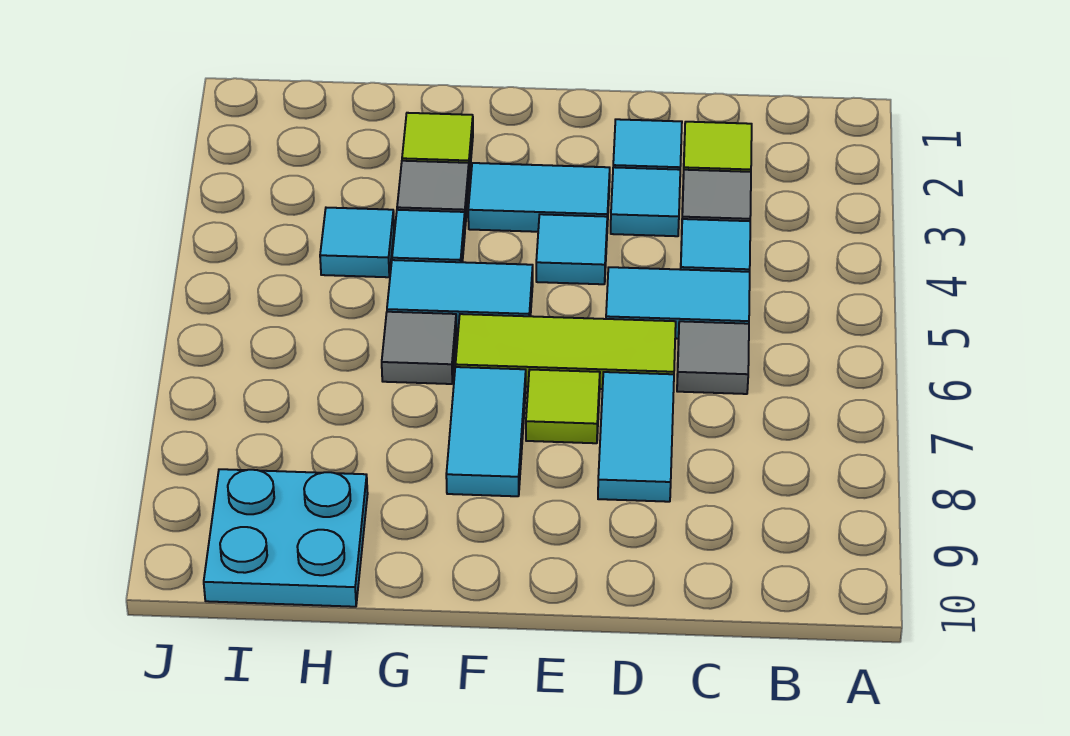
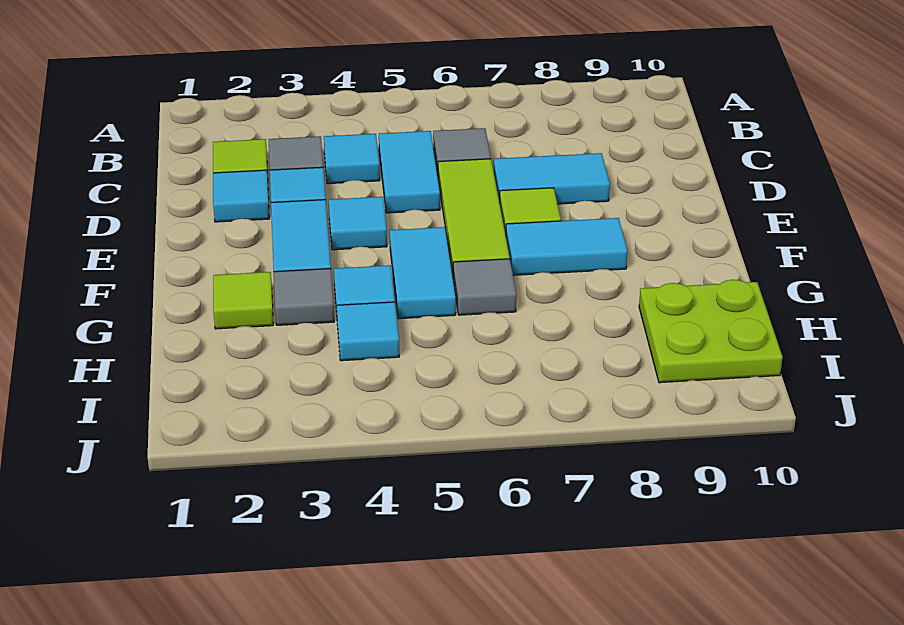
cyan plate H9:I10 level 1 -> lime plate H9:I10 level 1

